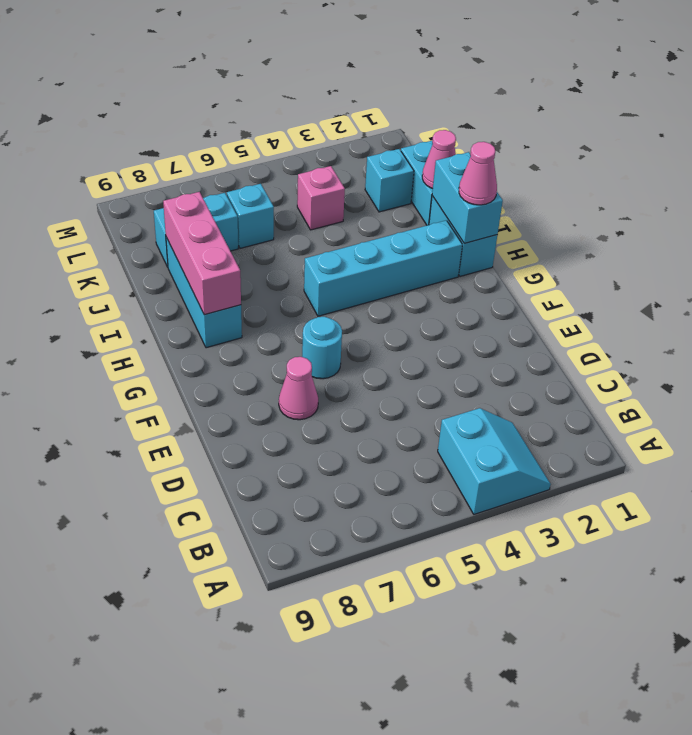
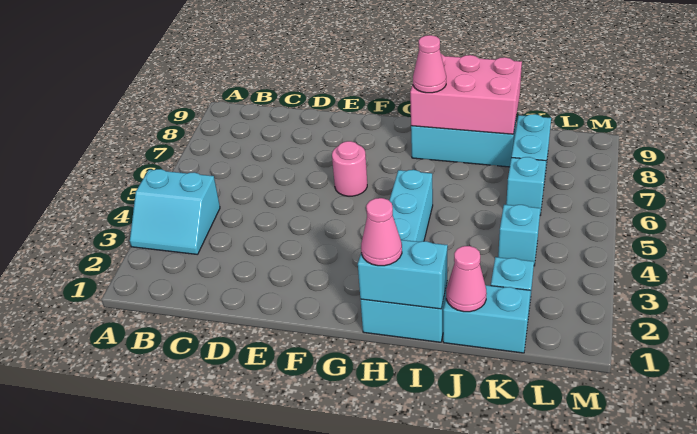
pink cone E7 level 1 -> pink cone H8 level 3
cyan round brick F6 level 1 -> pink round brick F6 level 1
pink brick H8:J8 level 2 -> pink brick H8:J9 level 2
pink brick K4 level 1 -> cyan brick K4 level 1

